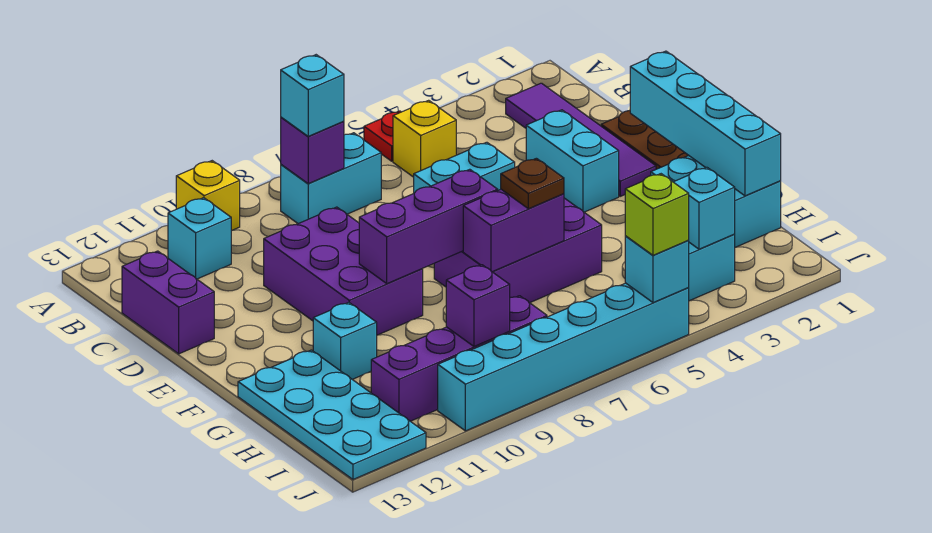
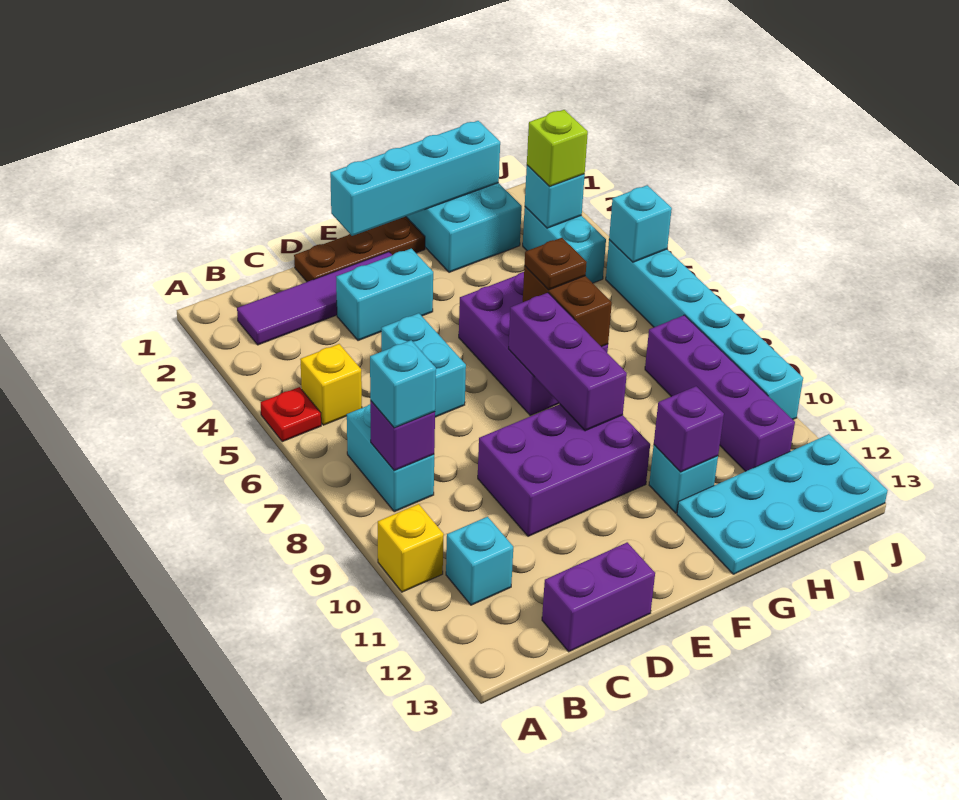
purple brick G6:G7 level 2 -> brown brick G6:G7 level 2
purple brick I9 level 2 -> purple brick G11 level 2
lime brick J5 level 3 -> lime brick I3 level 3

